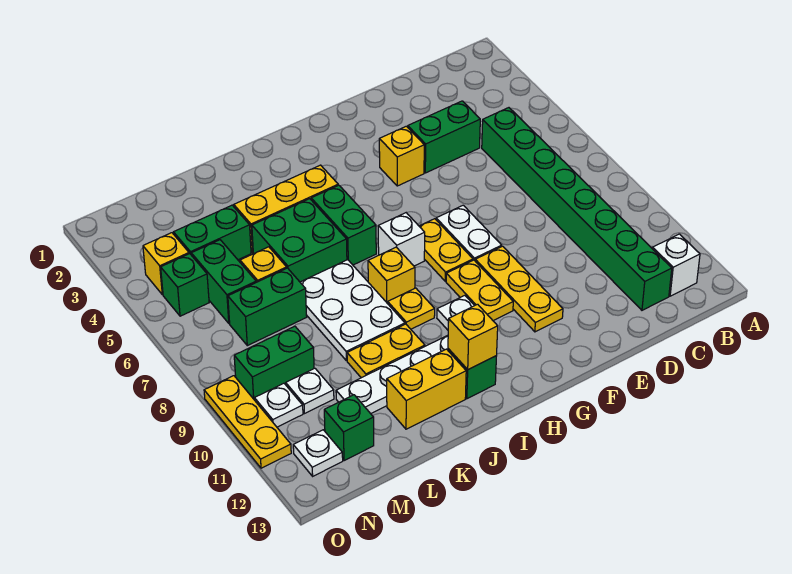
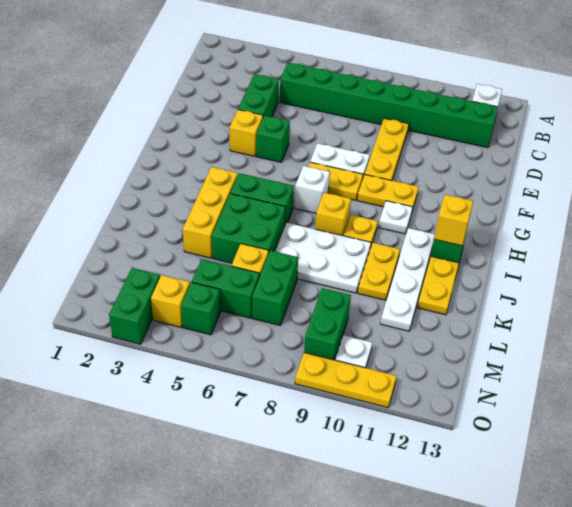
yellow plate F9:F11 level 1 -> yellow plate D9:F9 level 1
yellow brick J12:K12 level 1 -> yellow plate J12:K12 level 1
green brick L4:M4 level 1 -> green brick N3:O3 level 1
white plate M10 level 1 -> none
green brick M12 level 1 -> green brick F5 level 1
white plate N12 level 1 -> none

